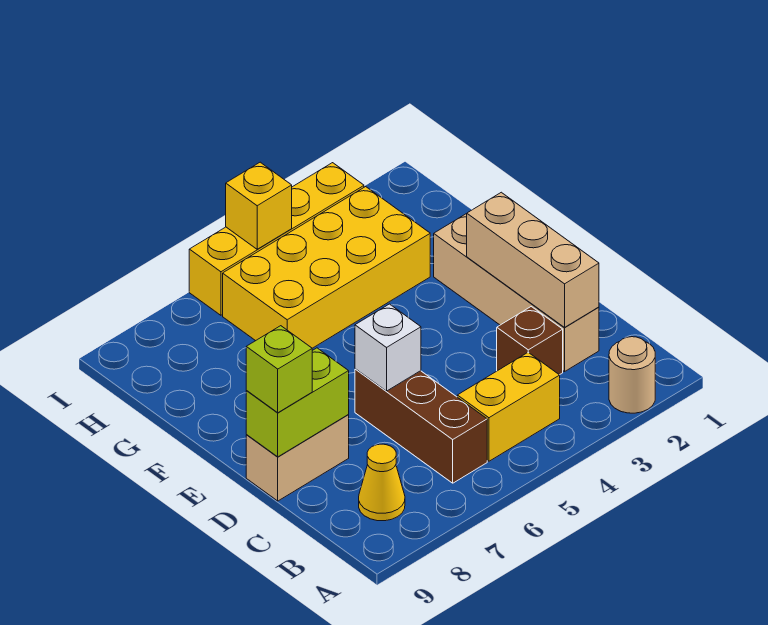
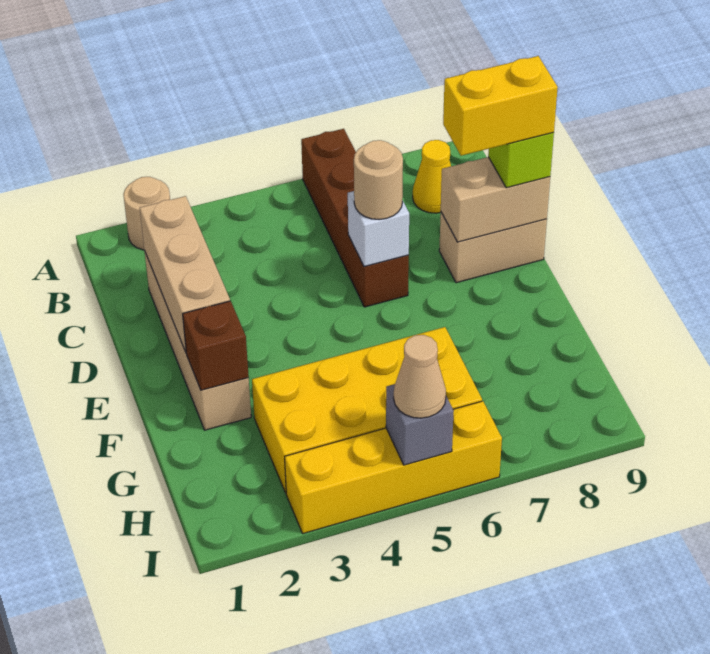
yellow brick B4:B5 level 1 -> yellow brick D8:D9 level 4
brown brick B6:D6 level 1 -> brown brick A6:D6 level 1
brown brick C3 level 1 -> brown brick F2 level 2
none -> tan round brick D6 level 3
lime brick D8:D9 level 2 -> tan brick D8:D9 level 2
yellow brick I5 level 2 -> grey brick I5 level 2
none -> tan cone I5 level 3

